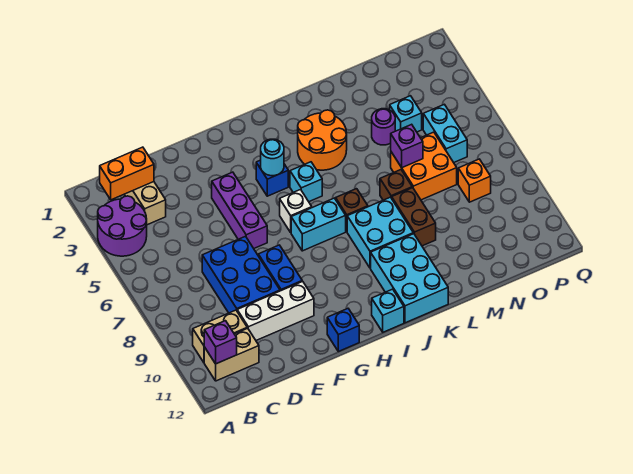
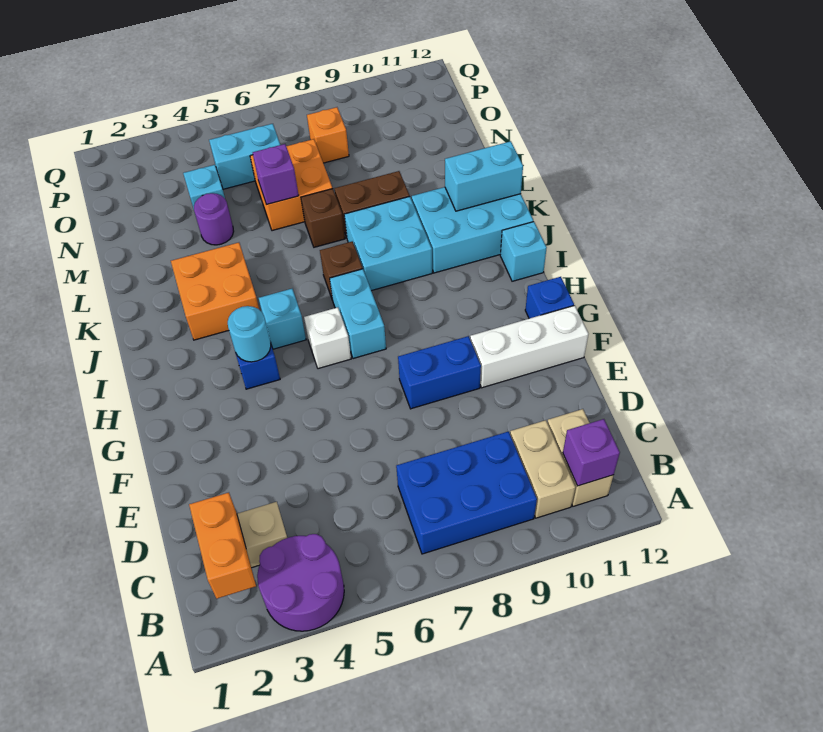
blue brick D7:E9 level 1 -> blue brick B7:C9 level 1
white brick D10:F10 level 1 -> white brick F10:F12 level 1
purple brick F4:F6 level 1 -> none
orange round brick J3:K4 level 1 -> orange brick J3:K4 level 1
none -> cyan brick K11:K12 level 2

